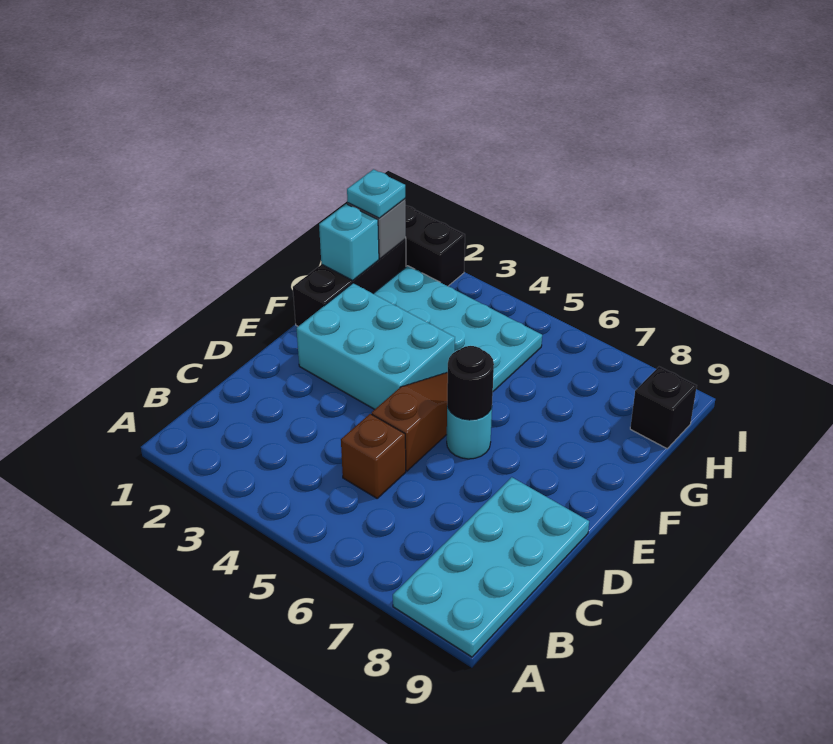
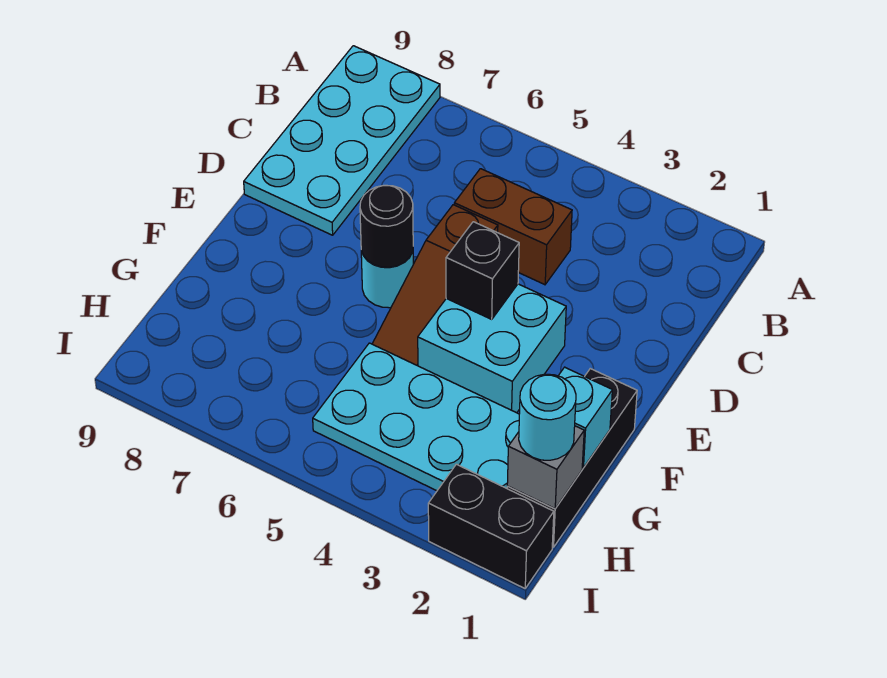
brown brick C5 level 1 -> brown brick C4:C5 level 1
cyan brick E2:F4 level 1 -> cyan brick E3:F4 level 1
cyan plate H1 level 3 -> cyan round brick H1 level 3
black brick H9 level 1 -> black brick E4 level 2

